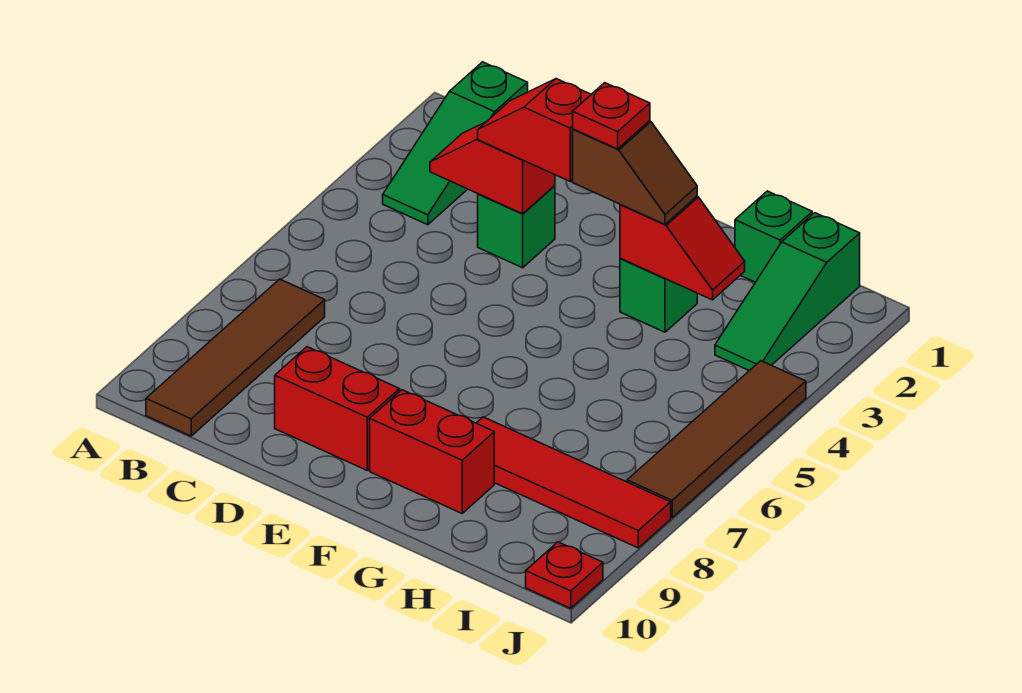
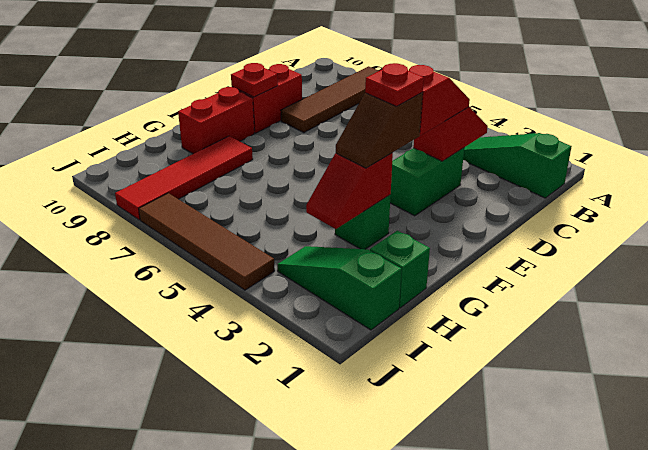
brown tile B7:B10 level 1 -> brown tile A8:D8 level 1
green brick D3 level 1 -> green brick D3:E3 level 1
red plate J10 level 1 -> red plate E9 level 2

